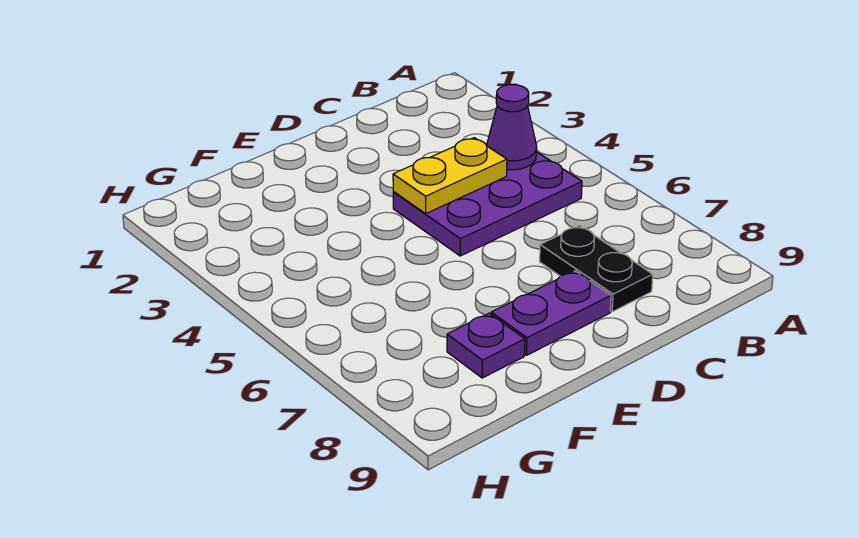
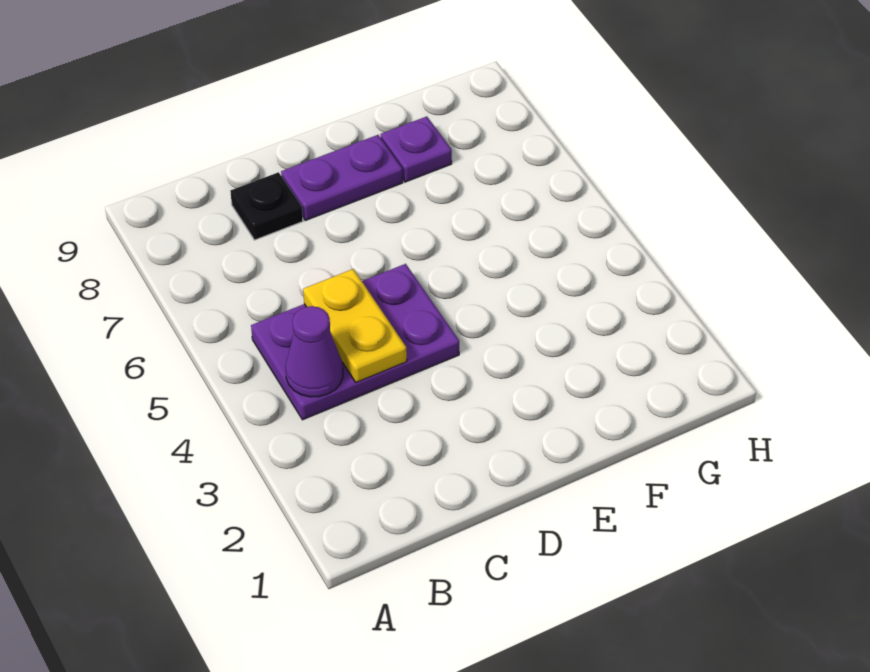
yellow plate C4:D4 level 2 -> yellow plate C4:C5 level 2
black plate C7:C8 level 1 -> black plate C8 level 1

